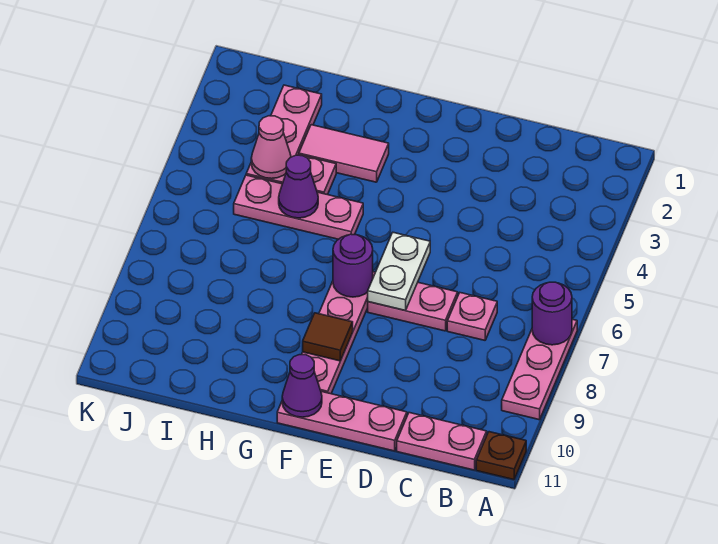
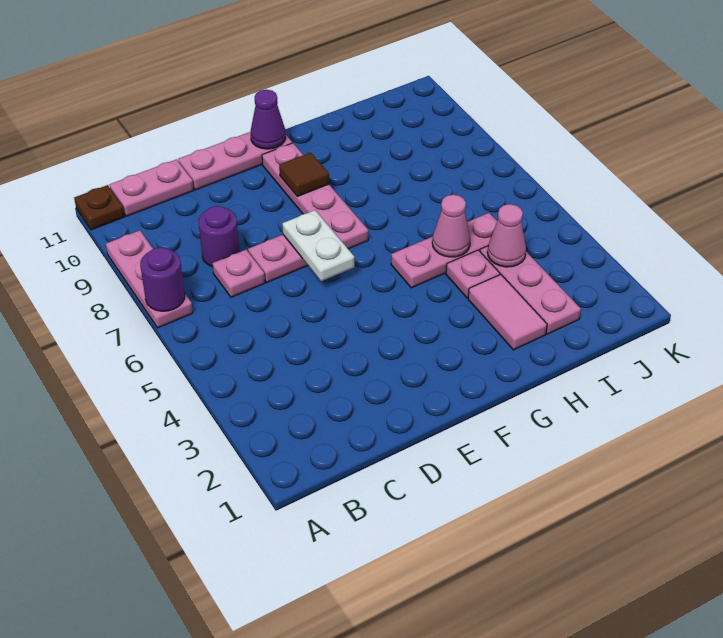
purple round brick F7 level 2 -> purple round brick C8 level 1
pink tile G3:H3 level 1 -> pink tile H2:H3 level 1
purple cone H5 level 2 -> pink cone H5 level 2

